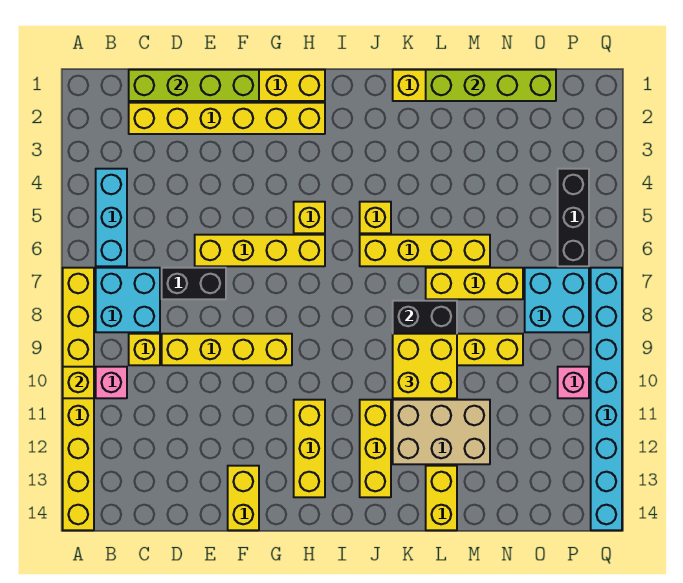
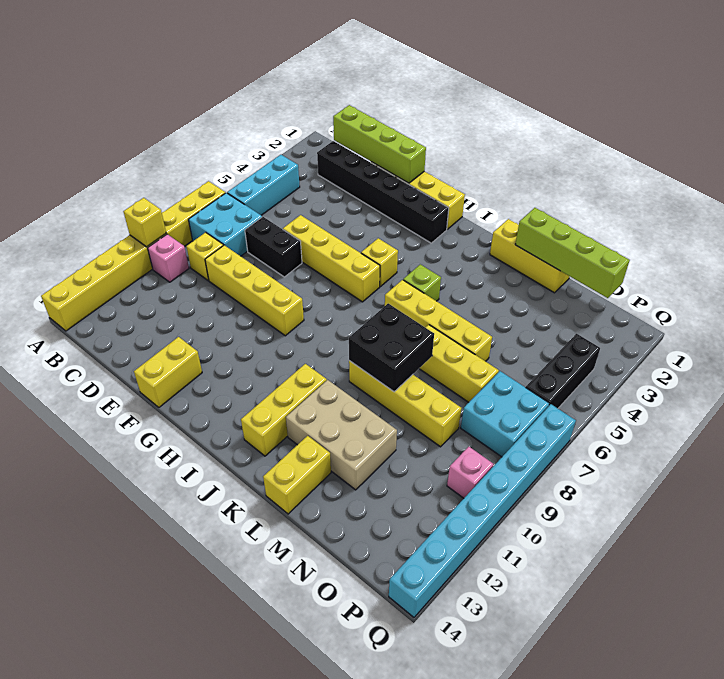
yellow brick C2:H2 level 1 -> black brick C2:H2 level 1
yellow brick H11:H13 level 1 -> none
yellow brick J5 level 1 -> lime brick J5 level 1
yellow brick K9:L10 level 3 -> none

